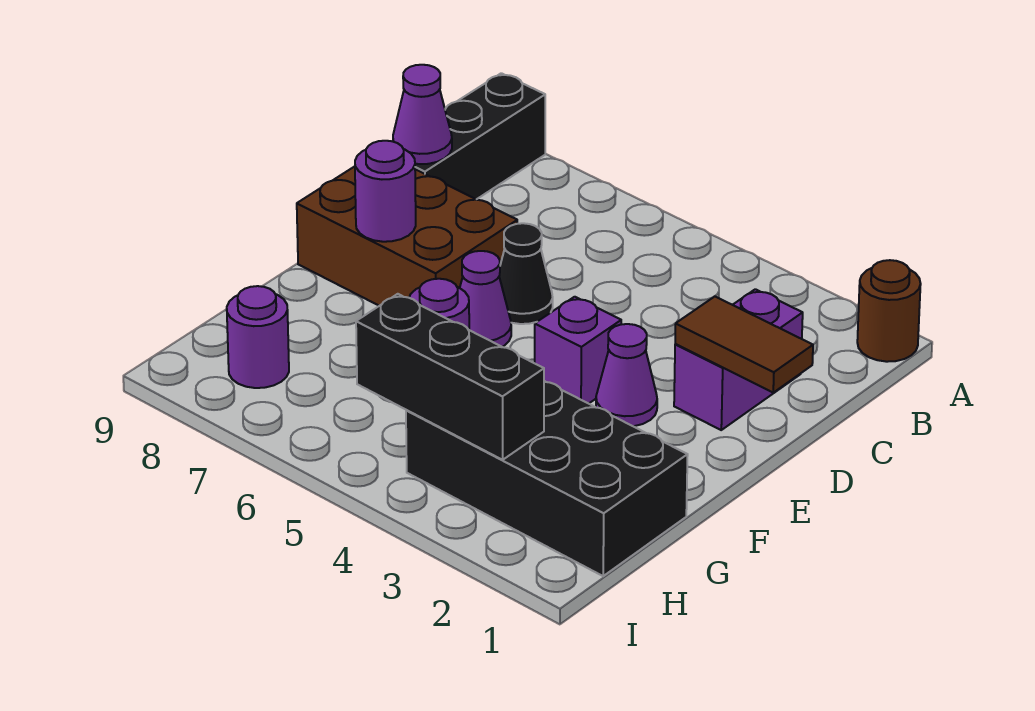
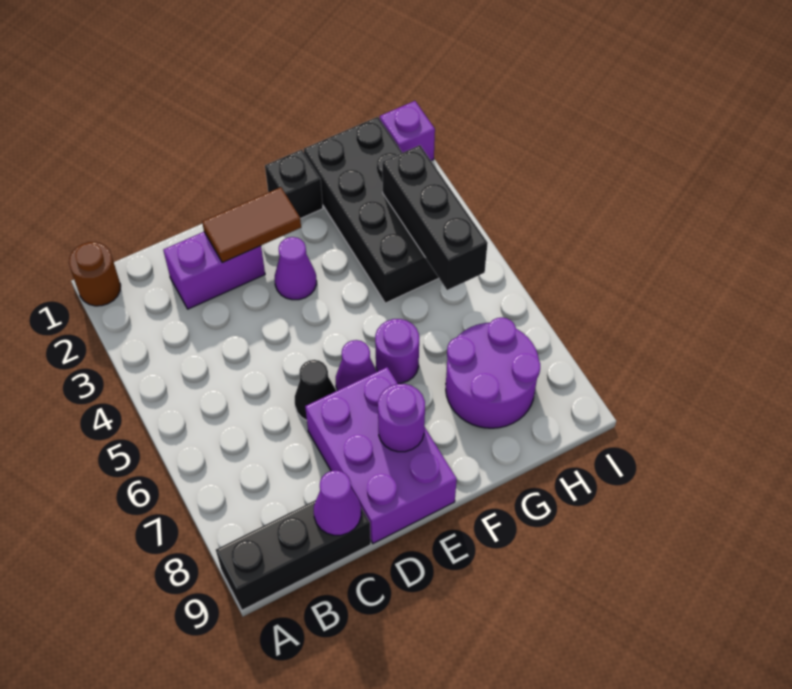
brown tile D1:D2 level 2 -> brown tile D2:E2 level 2
brown brick D7:E9 level 1 -> purple brick D7:E9 level 1
purple brick E4 level 1 -> purple brick I1 level 1
none -> black brick F1 level 1
purple round brick H8 level 1 -> purple round brick G7:H8 level 1

